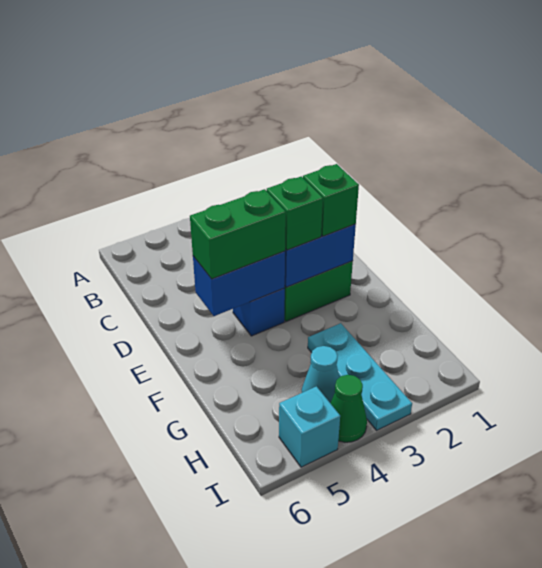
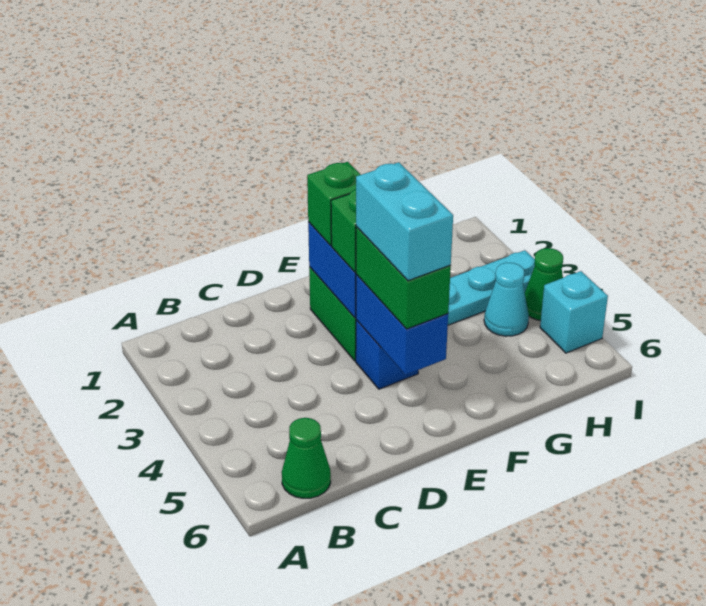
none -> green cone B6 level 1
none -> cyan brick E4:E5 level 4

